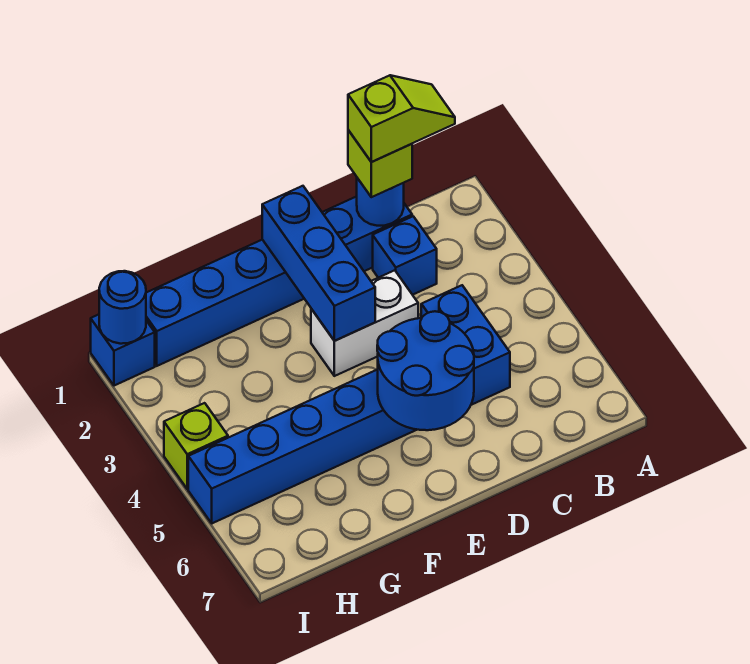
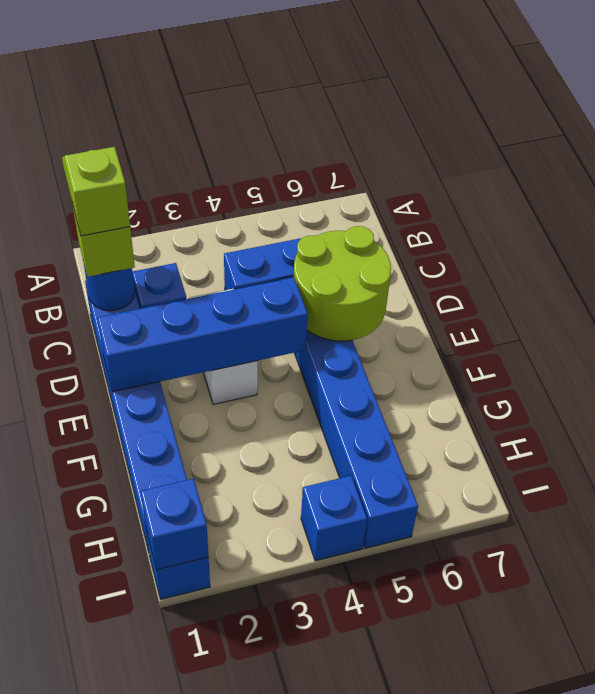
blue round brick D5:E6 level 2 -> lime round brick D5:E6 level 2
blue brick E1:E3 level 2 -> blue brick E1:E4 level 2
blue round brick I1 level 2 -> blue brick I1 level 2
lime brick I4 level 1 -> blue brick I4 level 1

